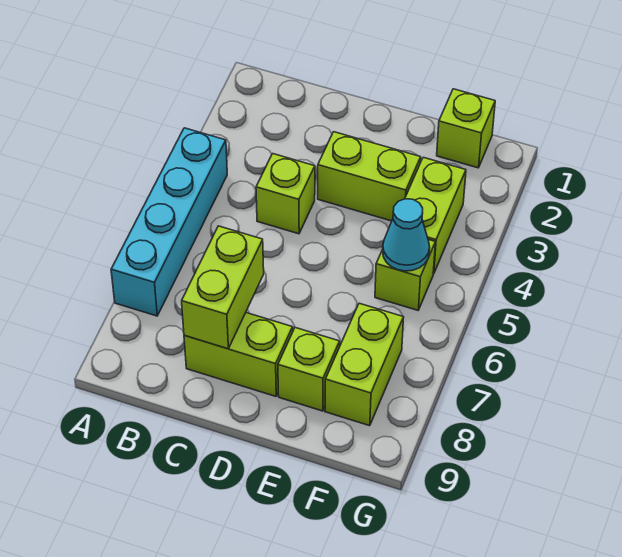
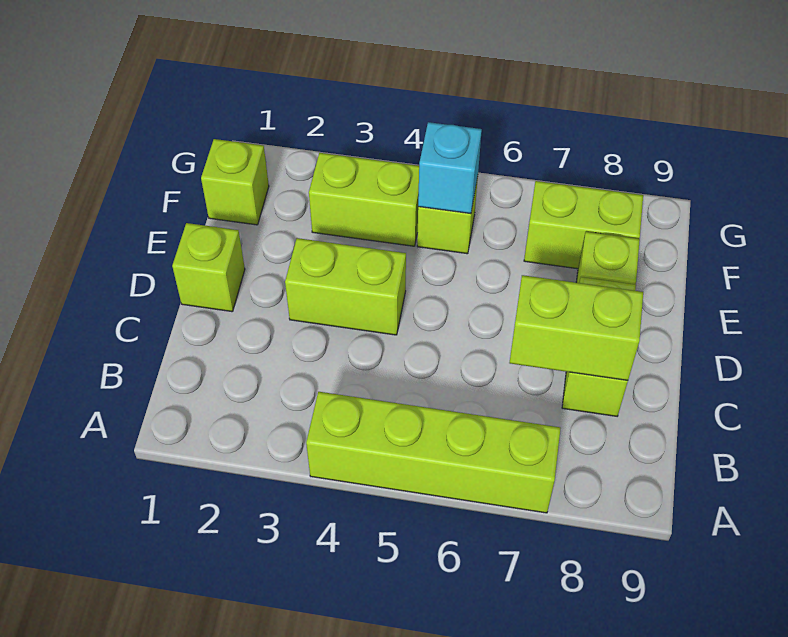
cyan brick A4:A7 level 1 -> lime brick A4:A7 level 1
lime brick C4 level 1 -> lime brick D1 level 1
lime brick D3:E3 level 1 -> lime brick D3:D4 level 1
cyan cone F5 level 2 -> cyan brick F5 level 2

